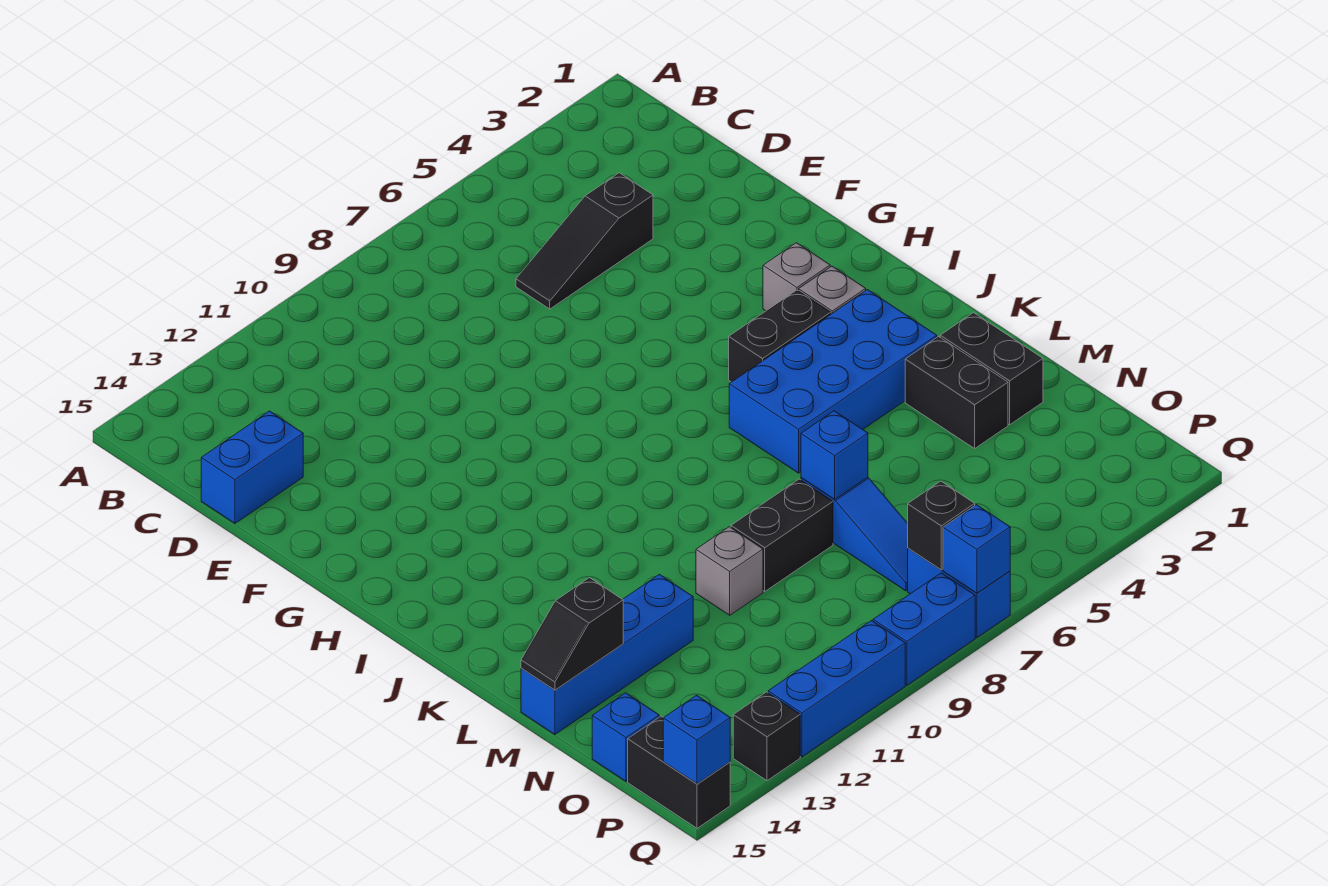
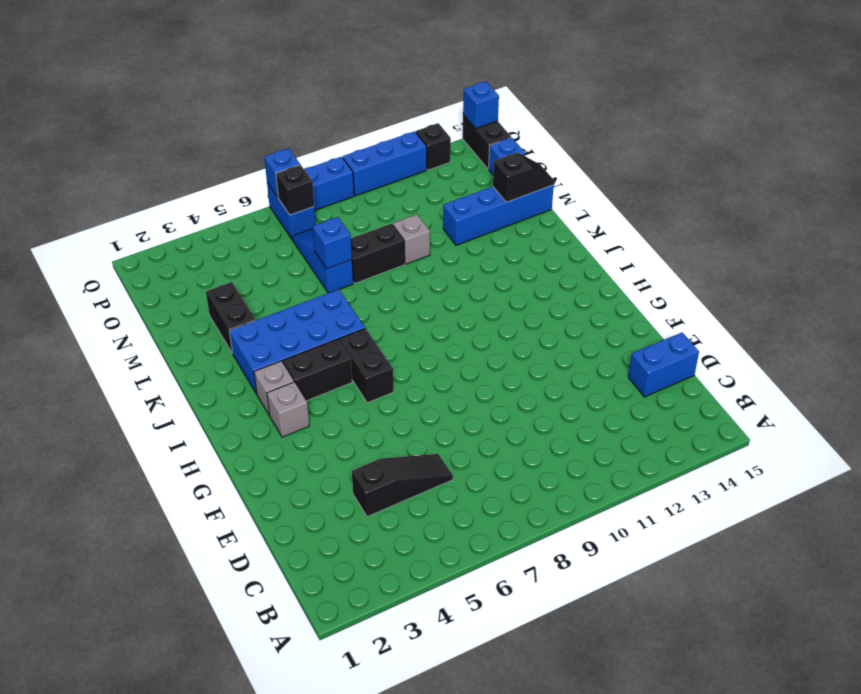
black brick L2:M2 level 1 -> black brick H6:I6 level 1

